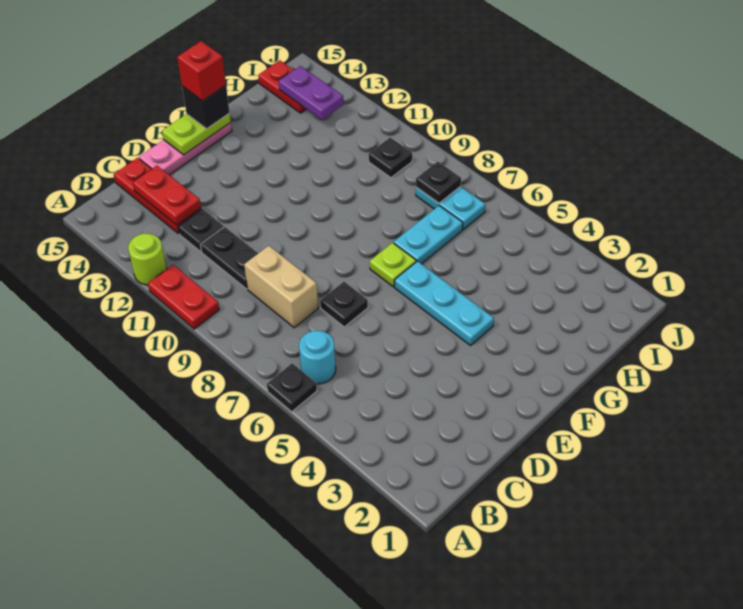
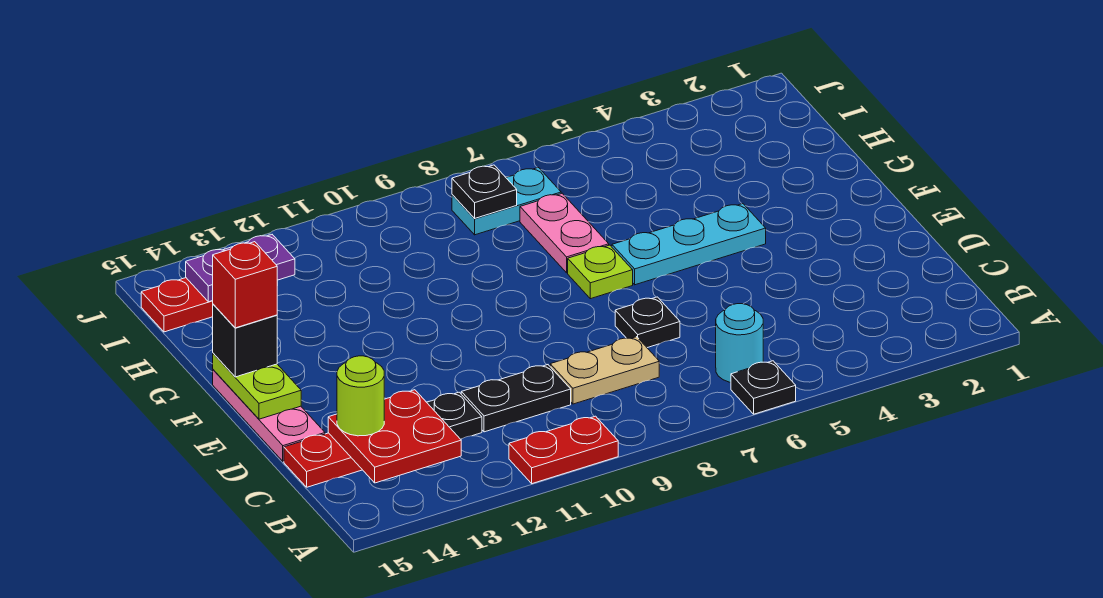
lime round brick A12 level 1 -> lime round brick C14 level 3
tan brick C8:C9 level 1 -> tan plate C8:C9 level 1
red plate C13:C14 level 2 -> red plate B13:C14 level 2
cyan plate G7:H7 level 1 -> pink plate G7:H7 level 1
black plate I10 level 1 -> none

